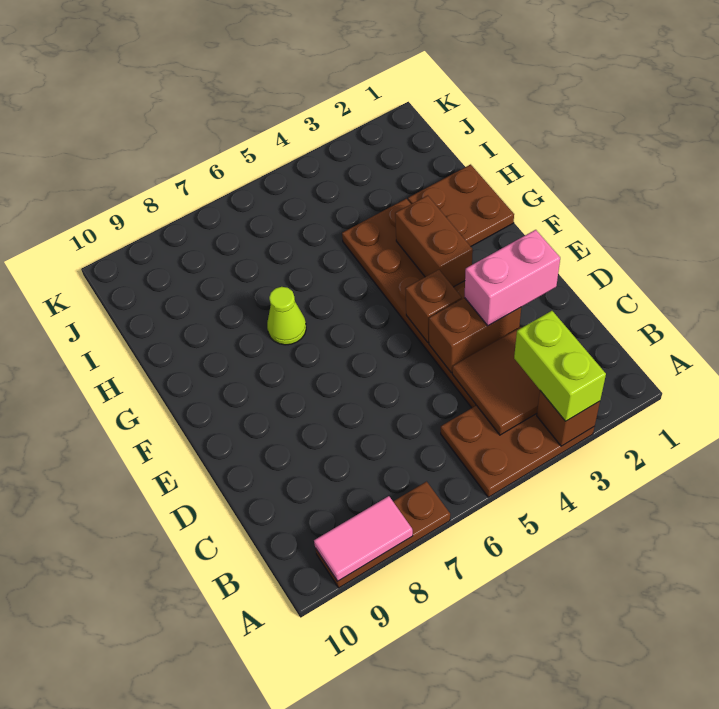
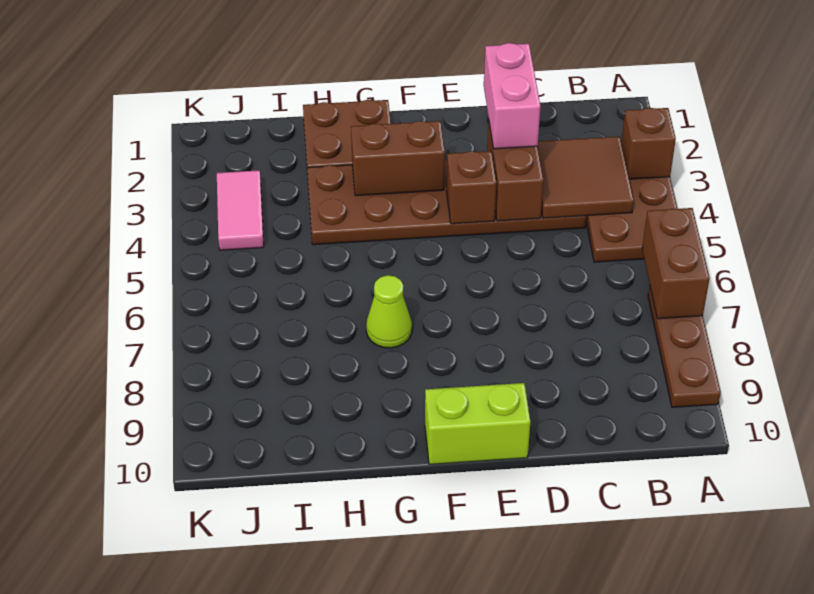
lime brick A3:B3 level 3 -> lime brick E10:F10 level 1
none -> brown brick A6:A7 level 2
pink tile A8:A9 level 2 -> pink tile J3:J4 level 1

